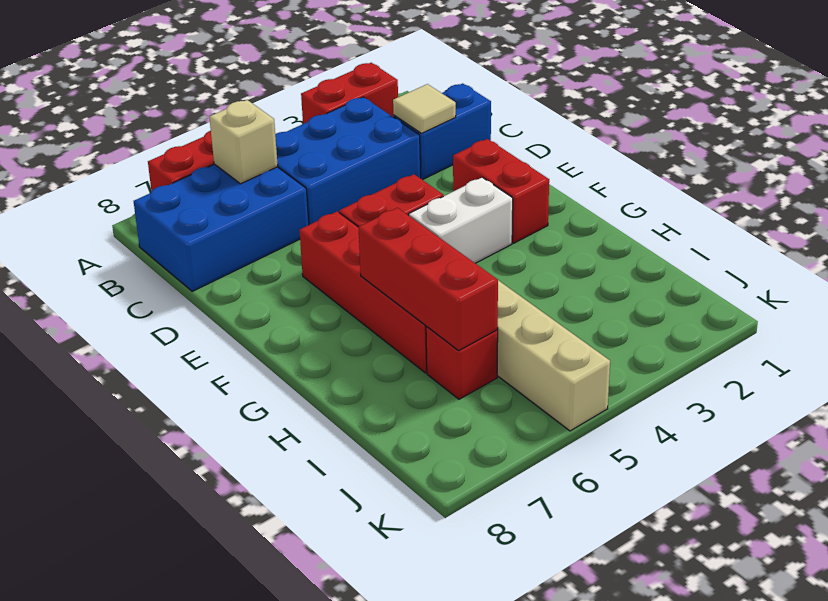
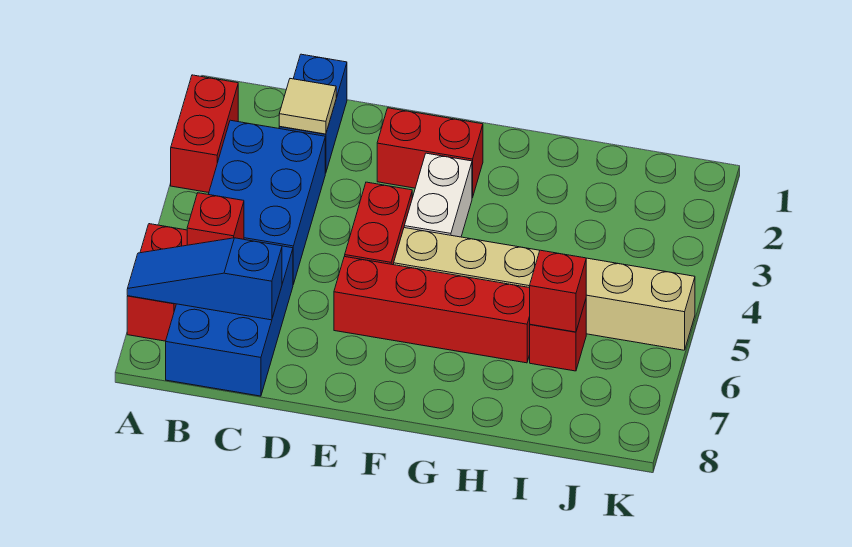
none -> blue slope A7:C7 level 2 top C
tan brick B6 level 2 -> red brick B6 level 2
red brick G6:I6 level 2 -> red brick I6 level 2

